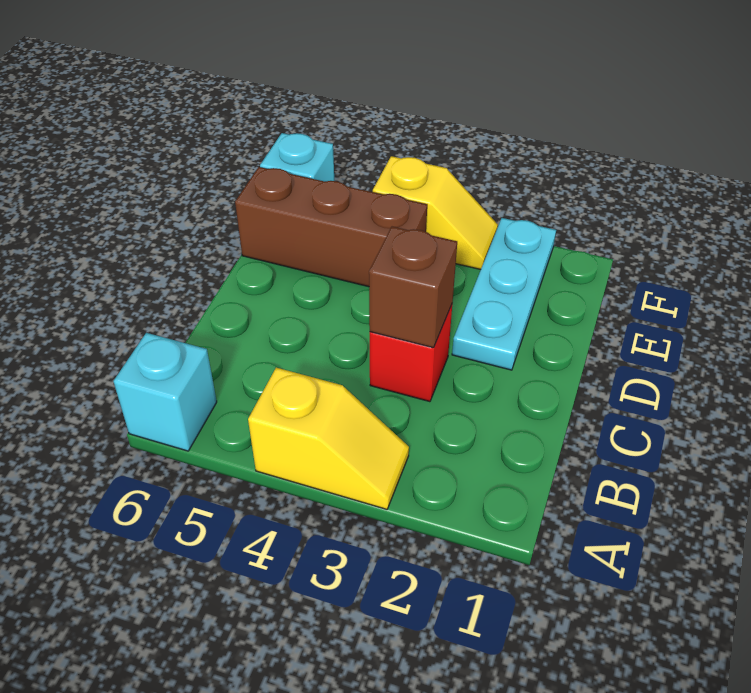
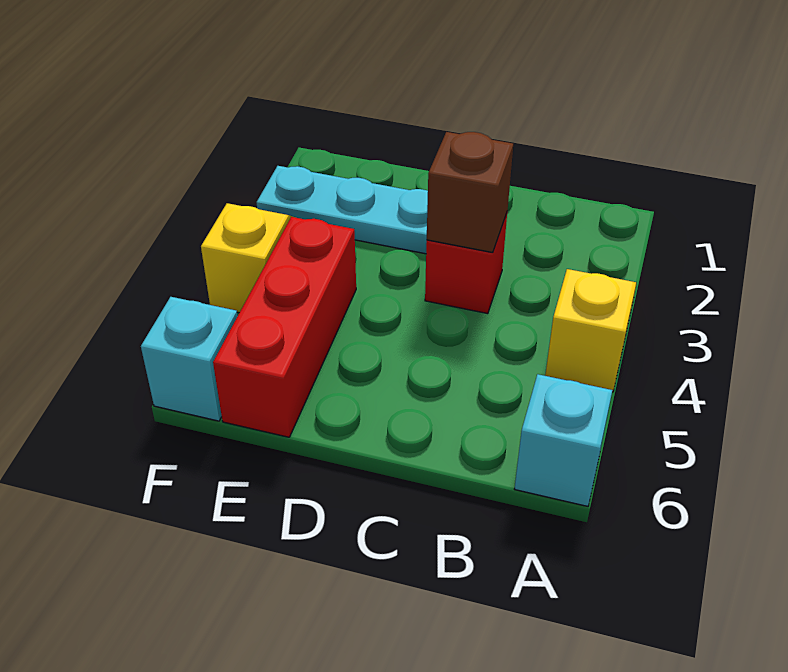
brown brick E4:E6 level 1 -> red brick E4:E6 level 1

